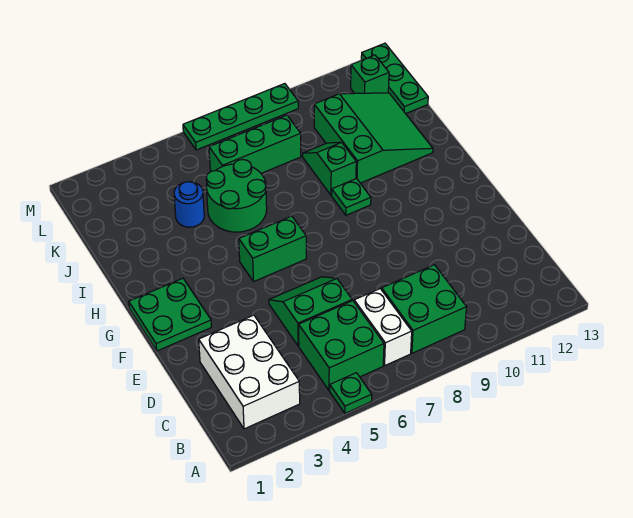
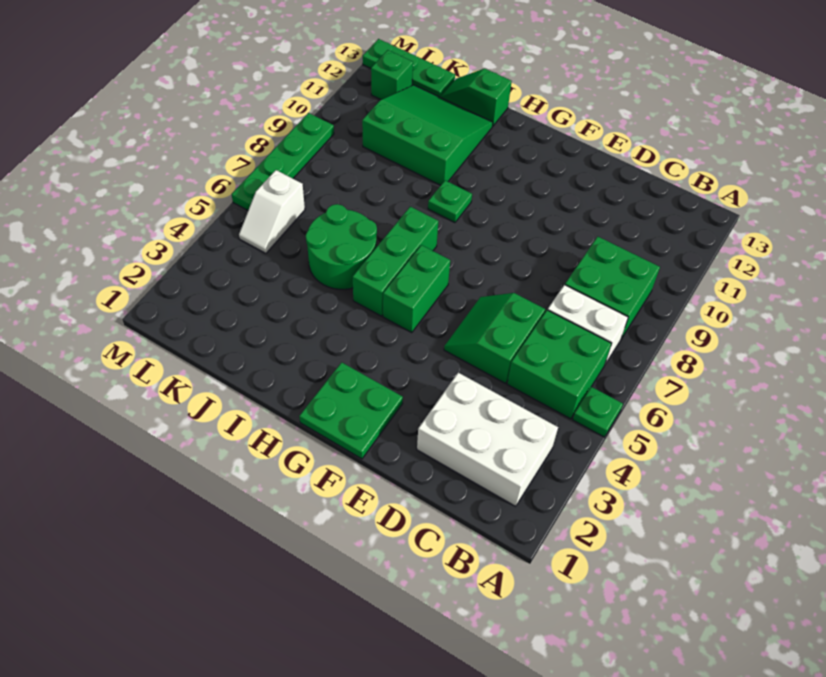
green slope I9:J9 level 1 top I -> green slope I13:J13 level 1 top I
blue round brick J4 level 1 -> none
green brick K6:K8 level 1 -> green brick H5:H7 level 1
none -> white slope L5:L6 level 1 top 6

